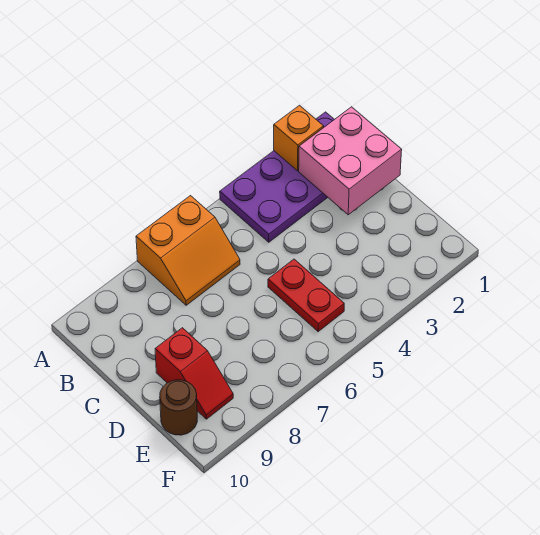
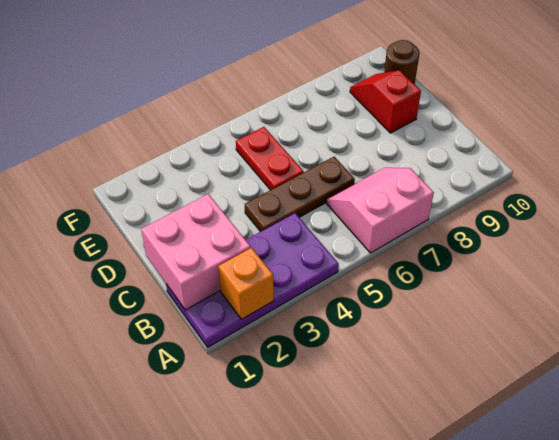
orange slope A6:B7 level 1 top A -> pink slope A6:B7 level 1 top A
none -> brown plate C4:C6 level 1

